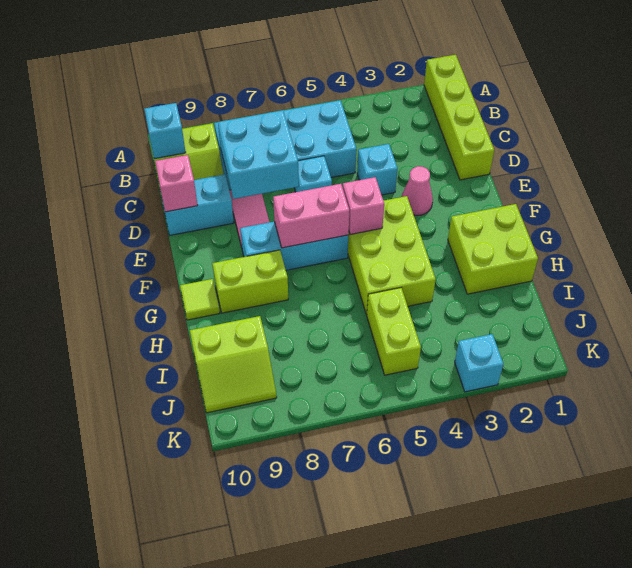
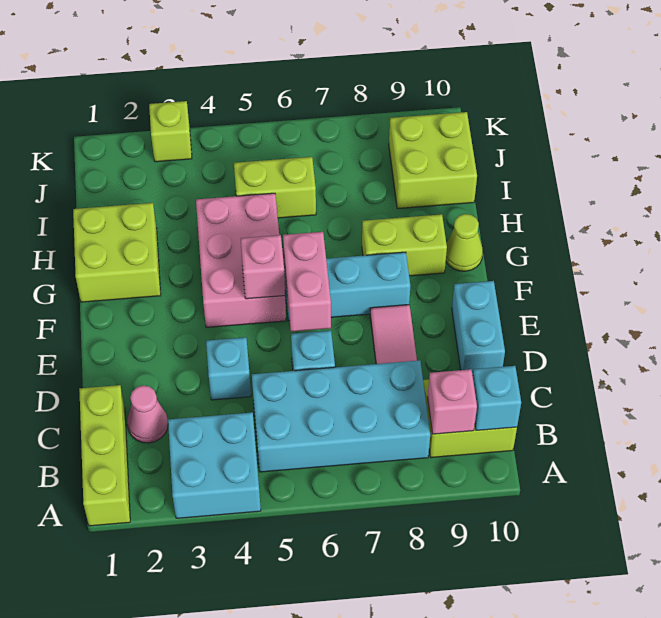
lime brick A1:D1 level 1 -> lime brick A1:C1 level 1
cyan brick C7:D8 level 2 -> cyan brick A3:B4 level 1
cyan brick D9:D10 level 1 -> cyan brick D10:E10 level 1
pink brick D10 level 2 -> pink brick B9 level 2
pink cone E3 level 1 -> pink cone C2 level 1
lime brick F4:H5 level 1 -> pink brick F4:H5 level 1
pink brick F6:F7 level 2 -> pink brick E6:F6 level 2
lime tile G10 level 1 -> lime cone G10 level 1
lime brick I5:J5 level 1 -> lime brick I5:I6 level 1
lime slope I9:J10 level 1 top I -> lime brick I9:J10 level 1
cyan brick K3 level 1 -> lime brick K3 level 1

